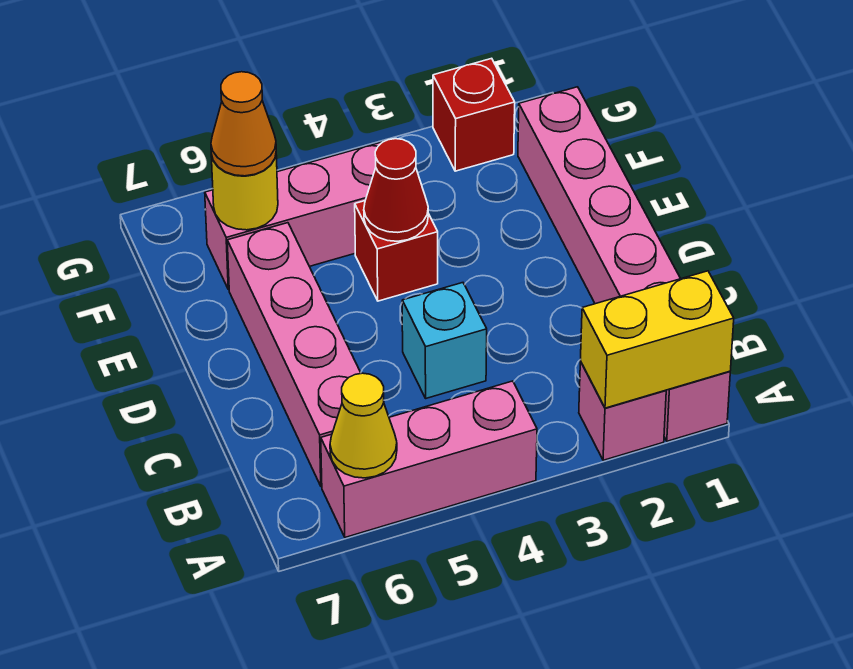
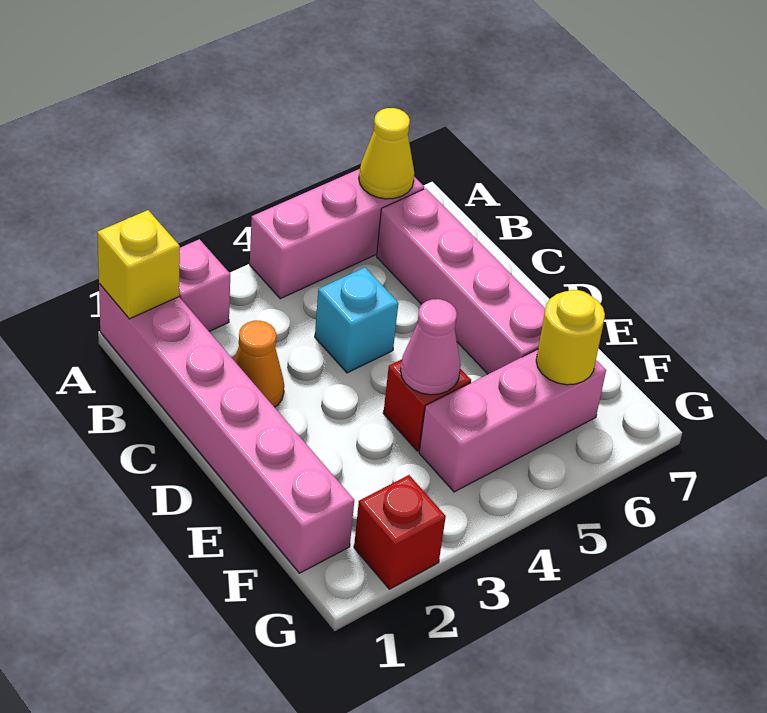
yellow brick A1:A2 level 2 -> yellow brick A1 level 2
red cone E4 level 2 -> pink cone E4 level 2
orange cone F6 level 3 -> orange cone C2 level 1

